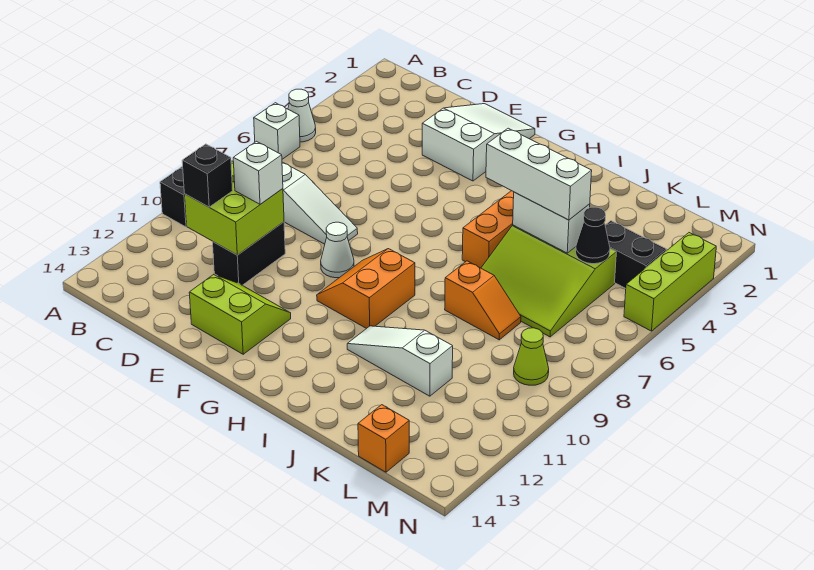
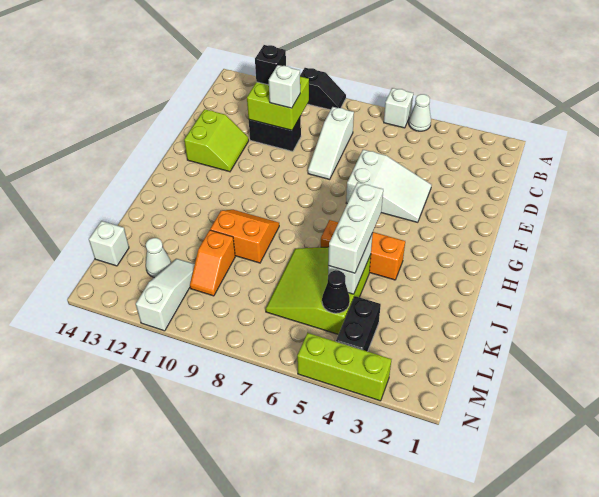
white slope E1:F3 level 1 top 3 -> white slope E4:F6 level 1 top 6
white cone F9 level 1 -> white cone L12 level 1
orange slope G9:H10 level 1 top H -> orange slope I9:J10 level 1 top J
white slope I11:K11 level 1 top K -> white slope L11:N11 level 1 top N
orange slope J8:K8 level 1 top J -> orange slope K10:L10 level 1 top K
orange brick L14 level 1 -> white brick L14 level 1
lime cone M9 level 1 -> none

